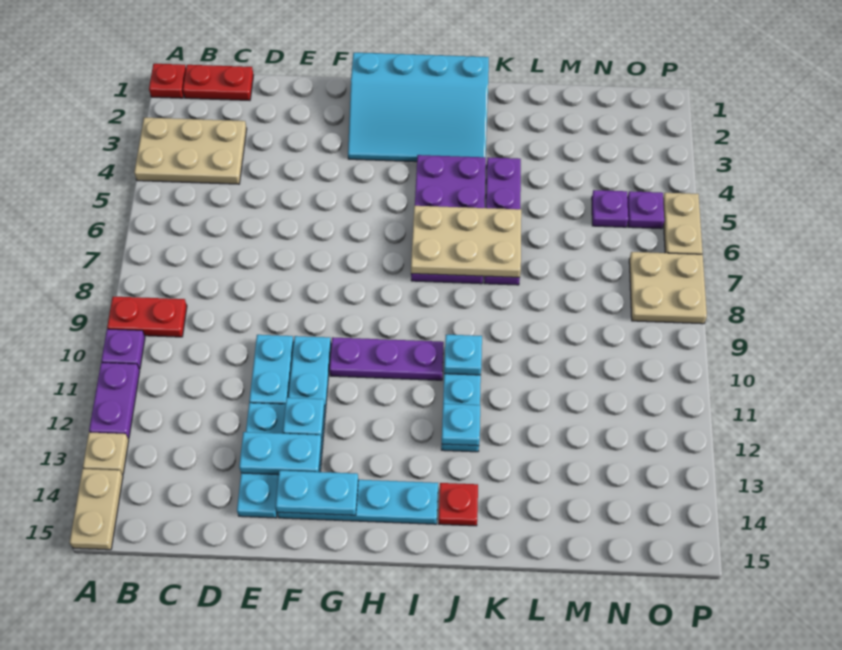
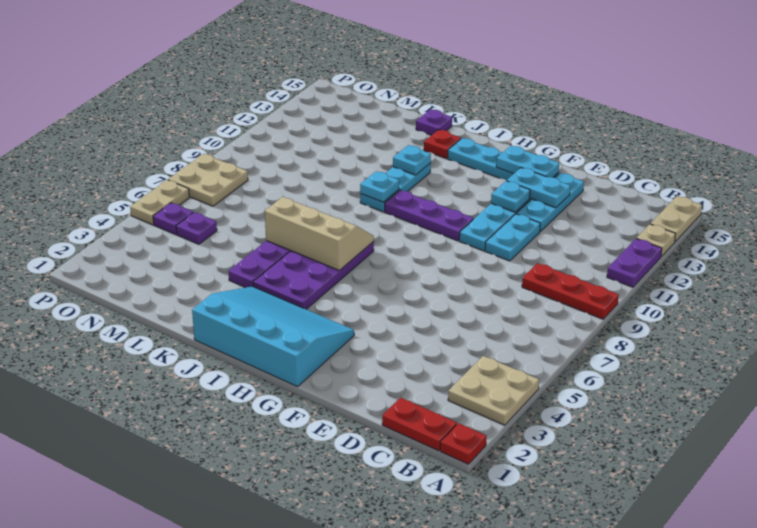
tan plate A3:C4 level 1 -> tan plate A3:B4 level 1
red plate A9:B9 level 1 -> red plate A9:C9 level 1
purple plate A10 level 1 -> purple plate K15 level 1
tan plate I6:K7 level 2 -> tan slope I6:K7 level 2 top 6

